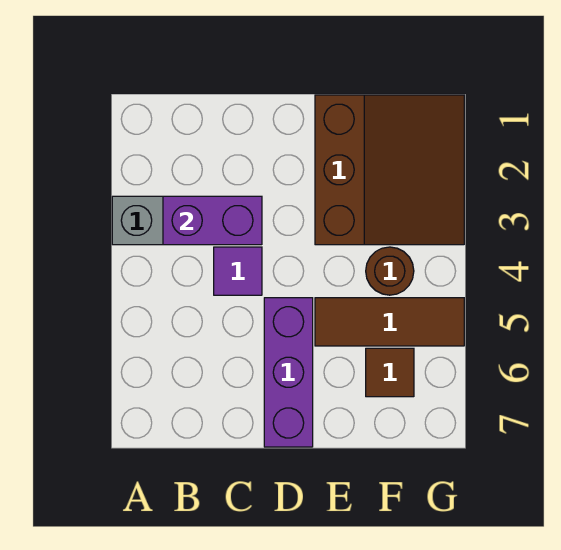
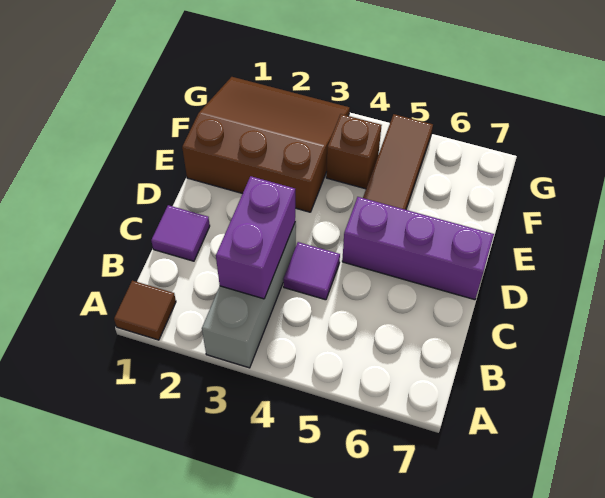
none -> purple tile C1 level 1
brown round brick F4 level 1 -> brown brick F4 level 1
brown tile F6 level 1 -> brown tile A1 level 1

